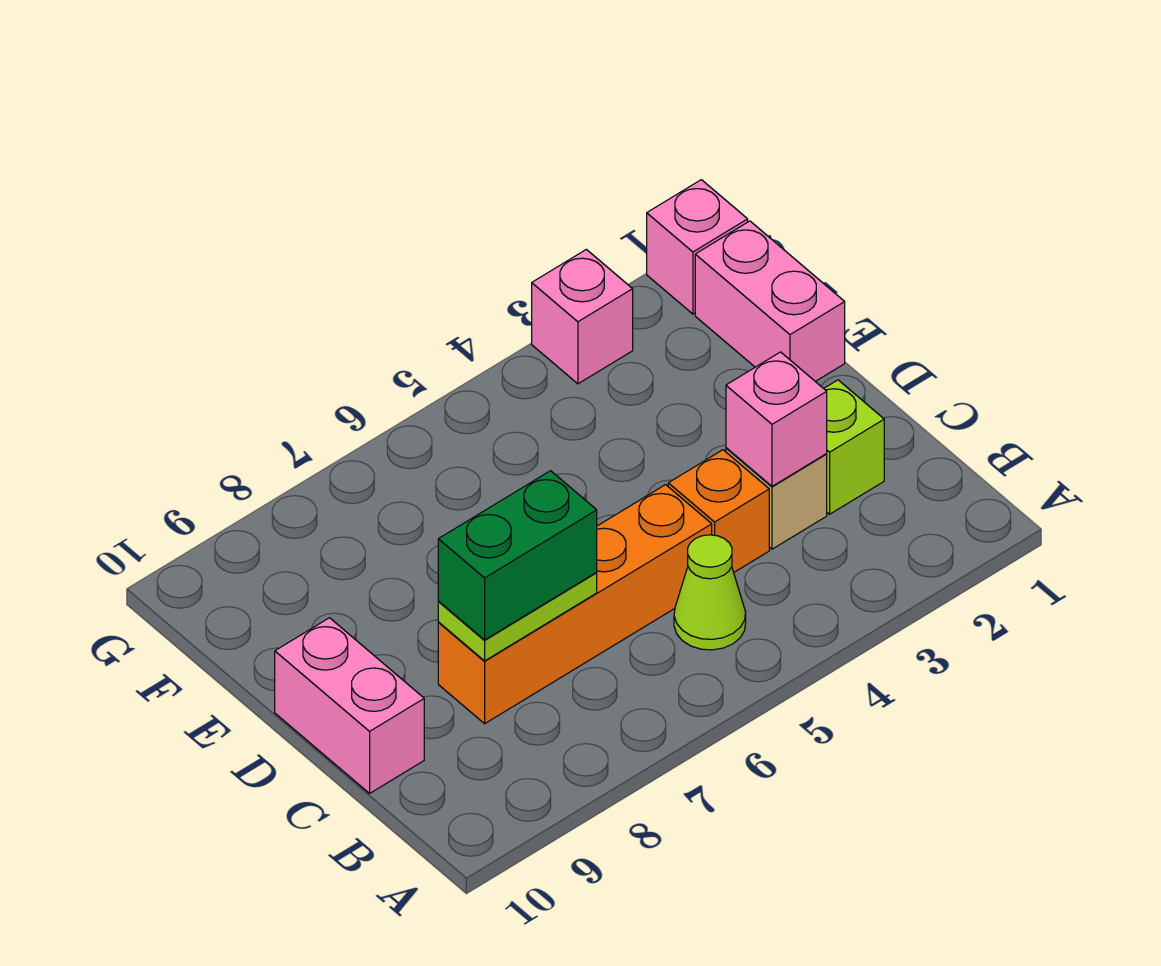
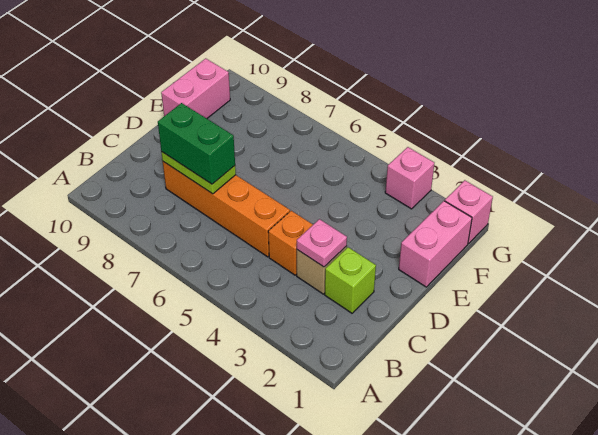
lime cone B5 level 1 -> none
pink brick C3 level 2 -> pink plate C3 level 2
pink brick C10:D10 level 1 -> pink brick E10:F10 level 1

